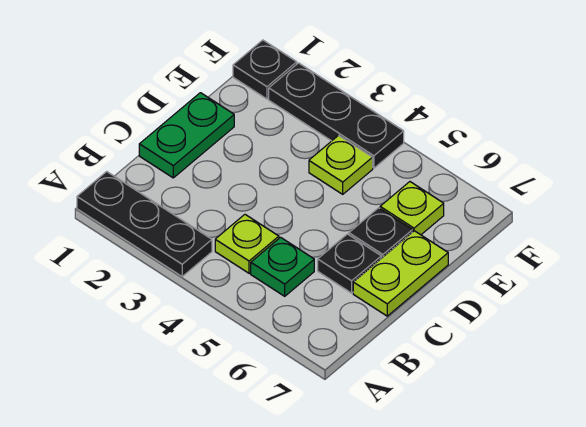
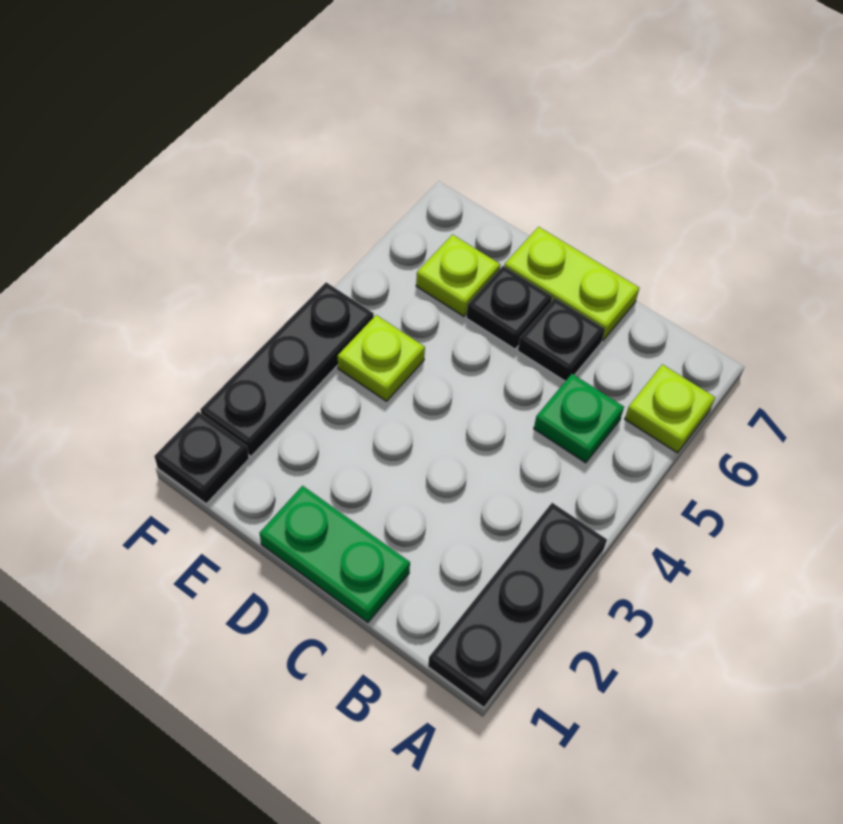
lime plate B4 level 1 -> lime plate A6 level 1

